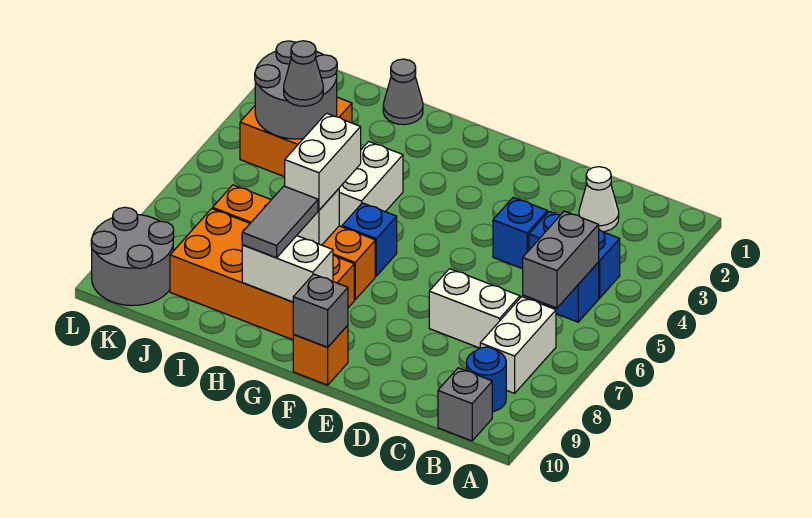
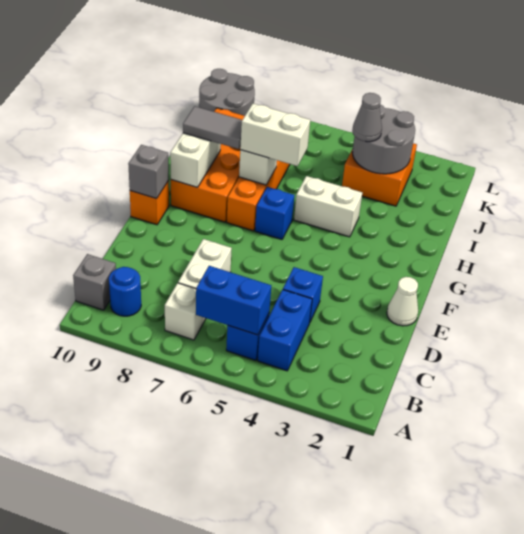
grey brick B5:B6 level 2 -> blue brick B5:B6 level 2
white brick B7:B8 level 1 -> white brick B7 level 1
white cone C2 level 1 -> white cone E1 level 1
grey cone I1 level 1 -> none

